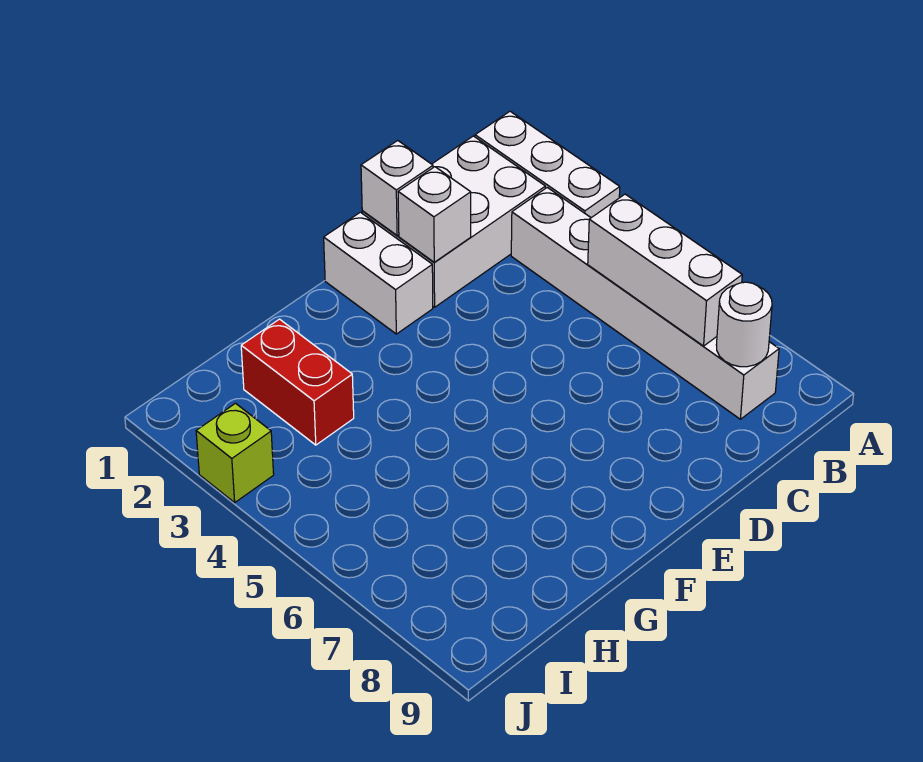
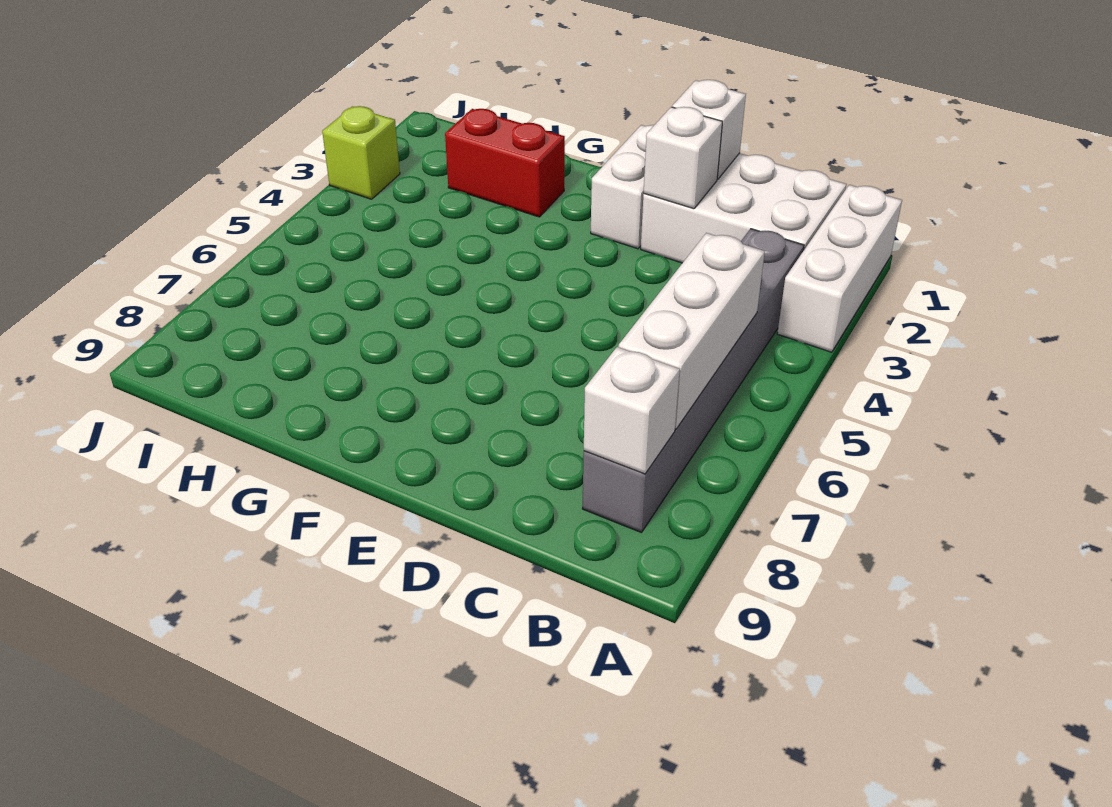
white brick B3:B8 level 1 -> grey brick B3:B8 level 1
white round brick B8 level 2 -> white brick B8 level 2
red brick H2:H3 level 1 -> red brick G2:H2 level 1

